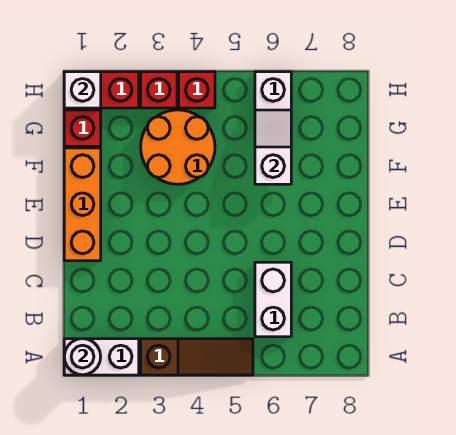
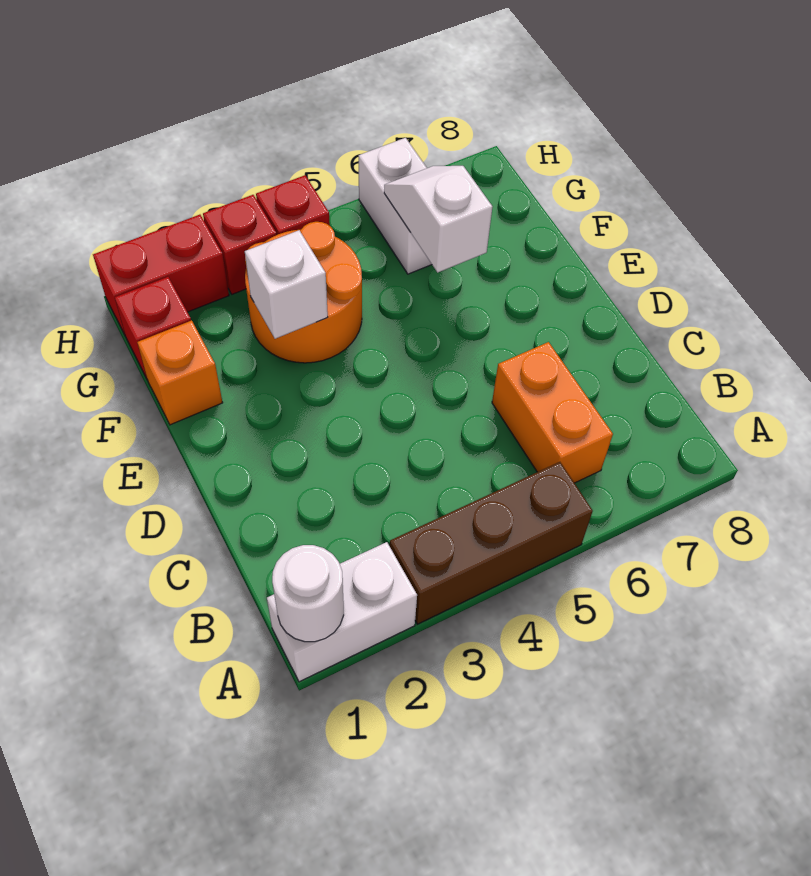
brown slope A3:A5 level 1 top 3 -> brown brick A3:A5 level 1
white brick B6:C6 level 1 -> orange brick B6:C6 level 1
orange brick D1:F1 level 1 -> orange brick F1 level 1
white brick H1 level 2 -> white brick F3 level 2

